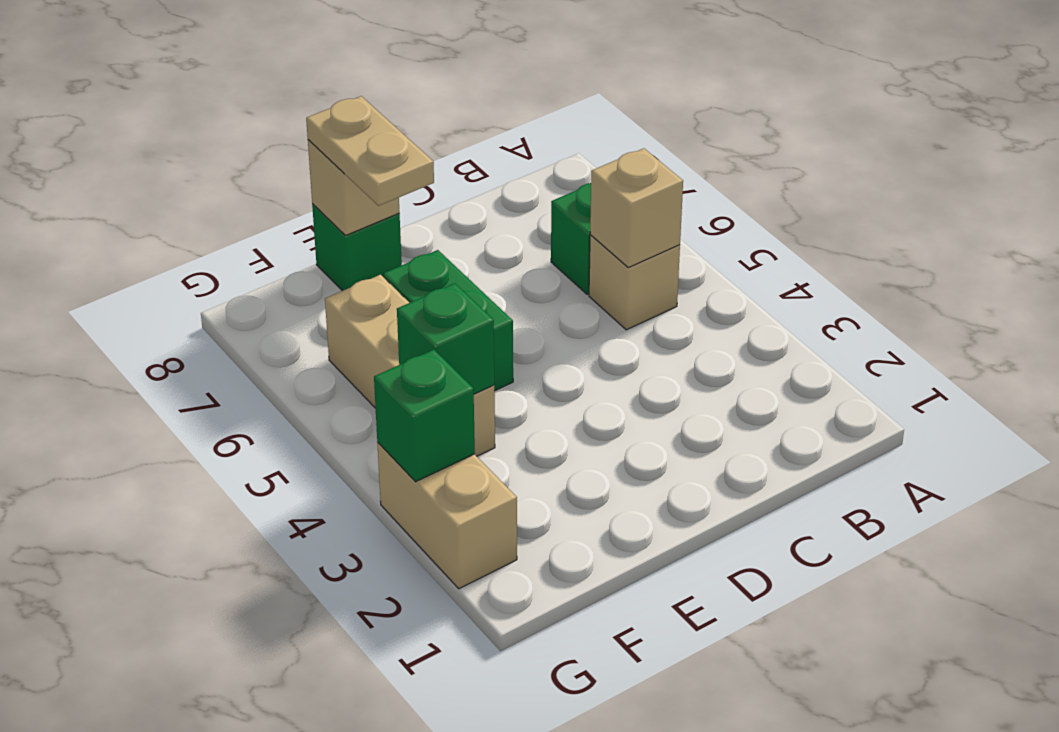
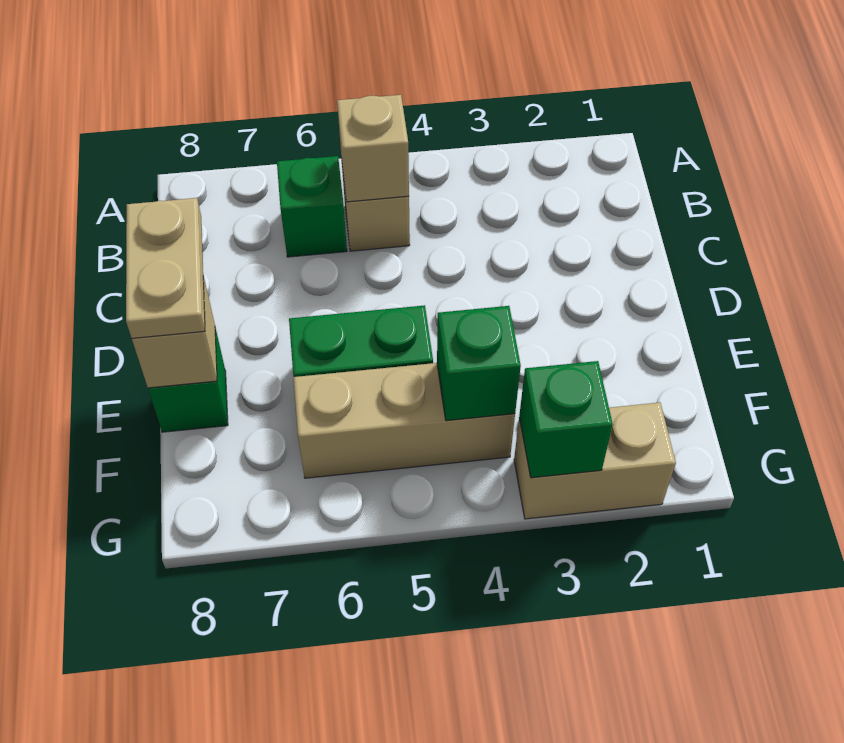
tan plate E7:E8 level 3 -> tan plate D8:E8 level 3

